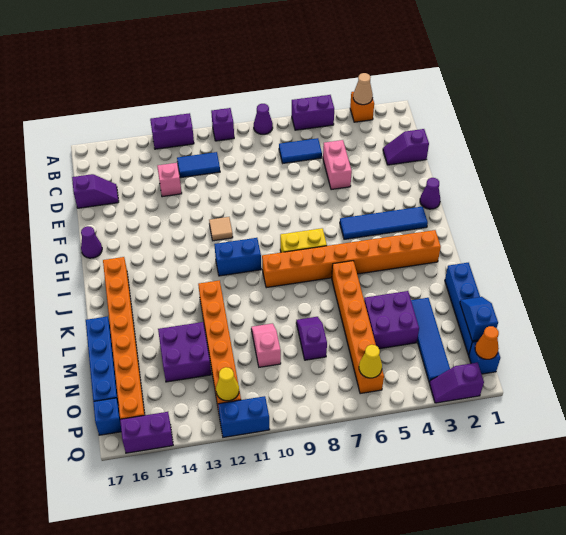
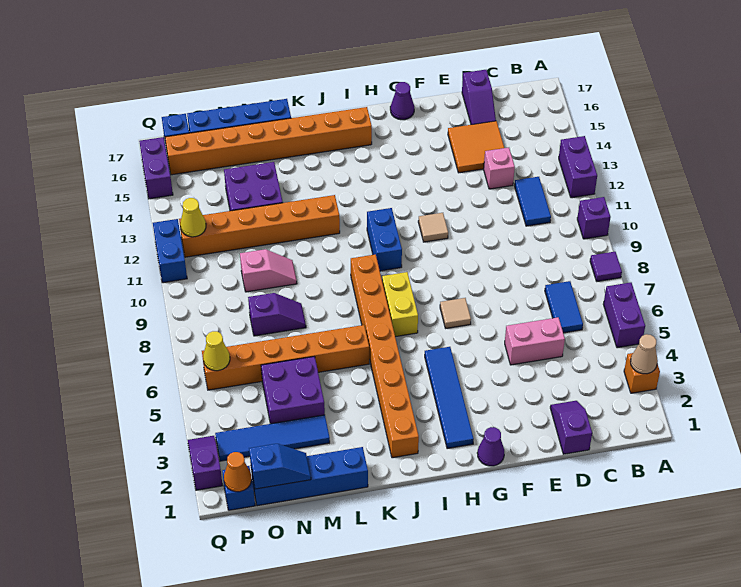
purple cone A8 level 1 -> purple tile A8 level 1
none -> orange tile D14:E15 level 1
none -> tan tile G7 level 1

